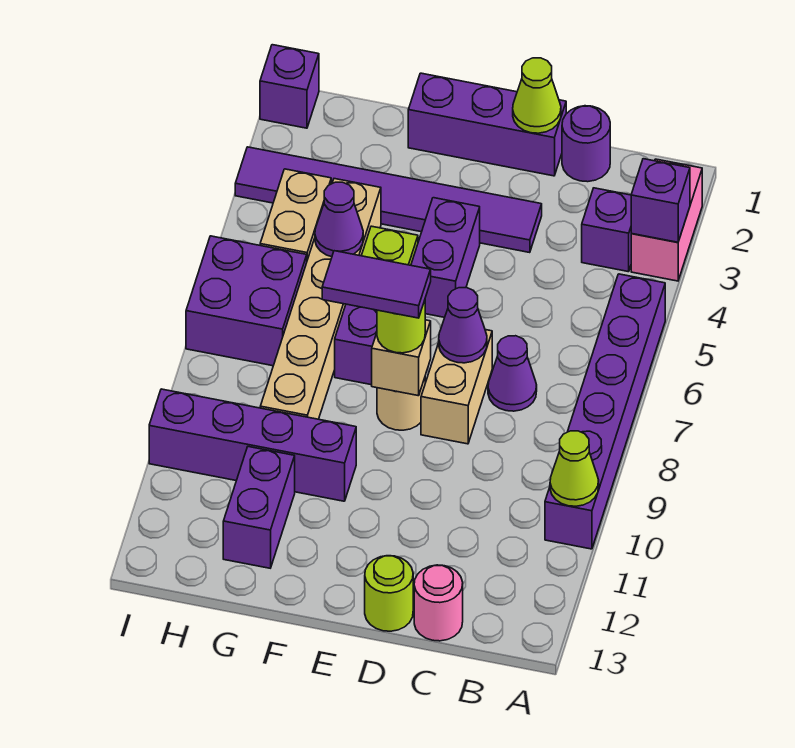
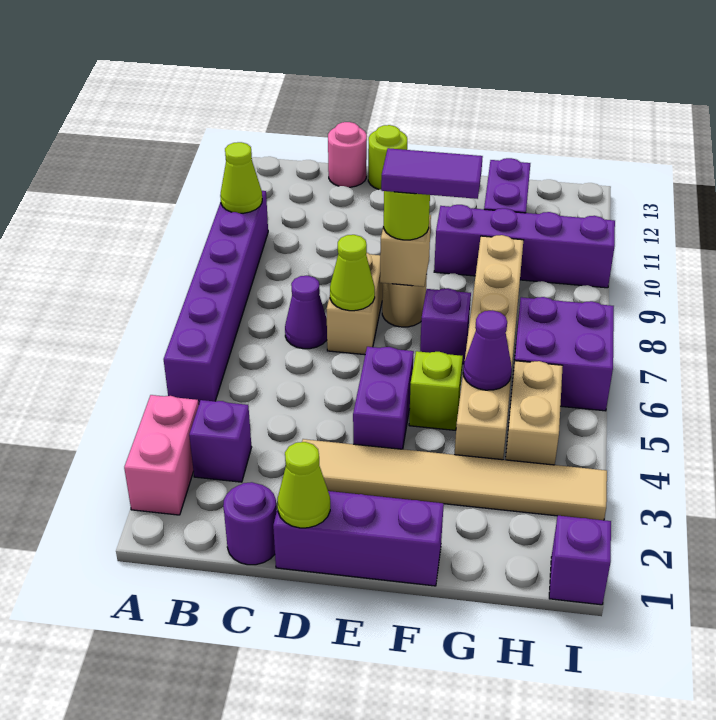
purple brick A3 level 2 -> none
purple tile D3:I3 level 1 -> tan tile D3:I3 level 1
purple cone D7 level 2 -> lime cone D7 level 2

